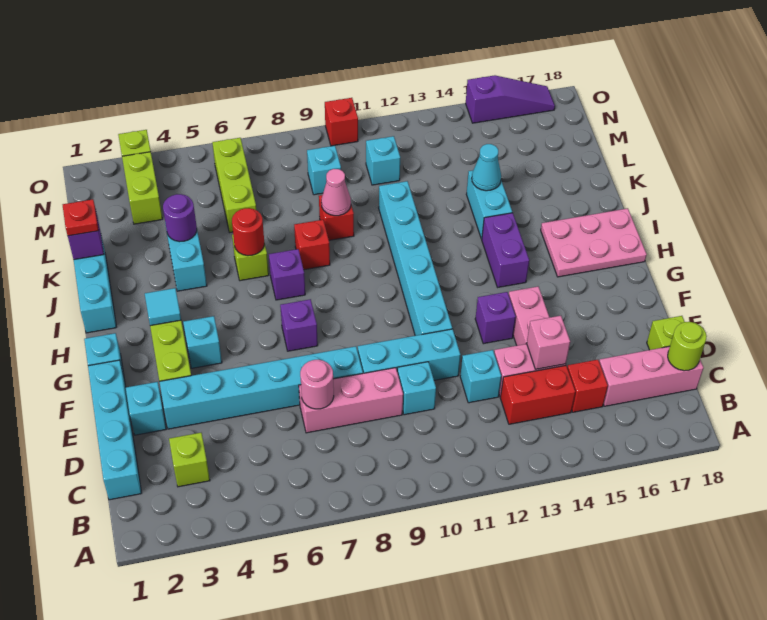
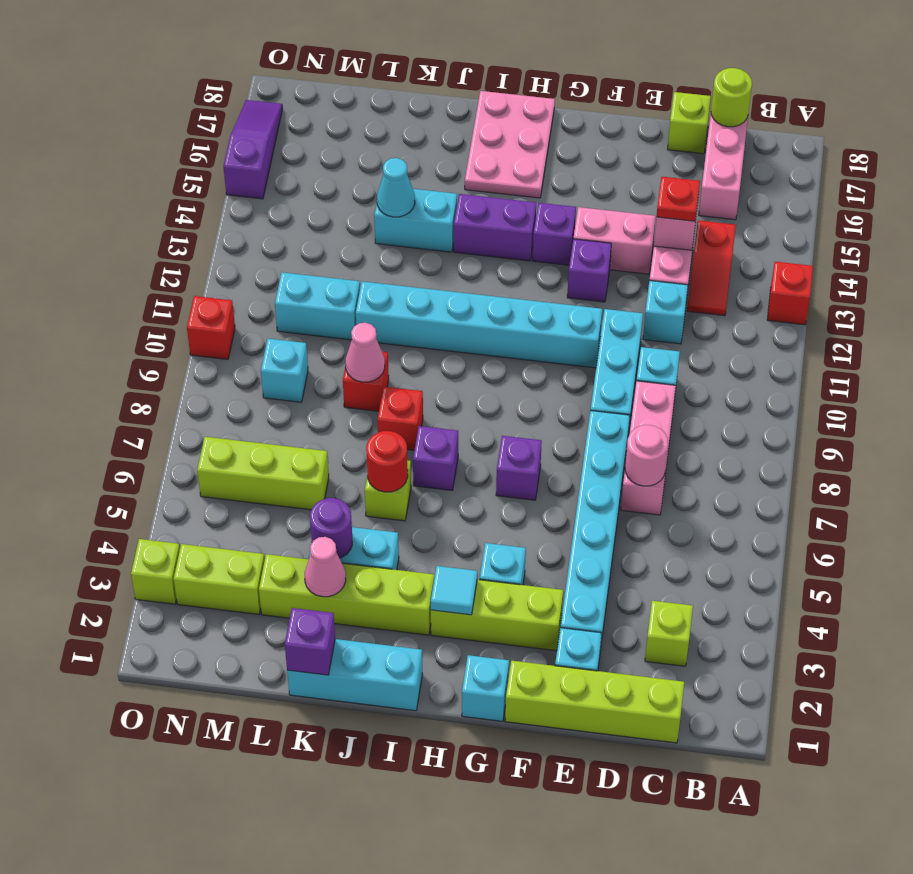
cyan brick C1:F1 level 1 -> lime brick C1:F1 level 1
red brick C13:C14 level 1 -> red slope C13:C14 level 1 top 14
red brick C15 level 1 -> red brick A13 level 1
none -> purple brick G14 level 1
none -> lime brick I3:L3 level 1
red plate K1 level 3 -> red plate D14 level 3
none -> pink cone K3 level 2
cyan brick M11 level 1 -> cyan brick L11:M11 level 1

